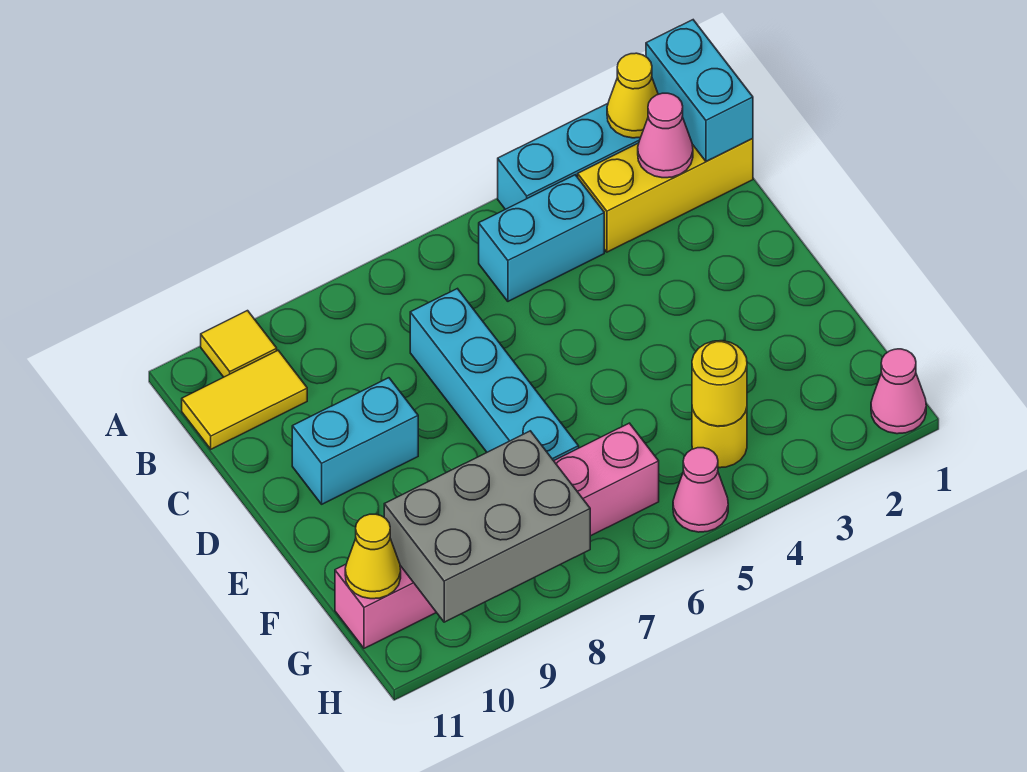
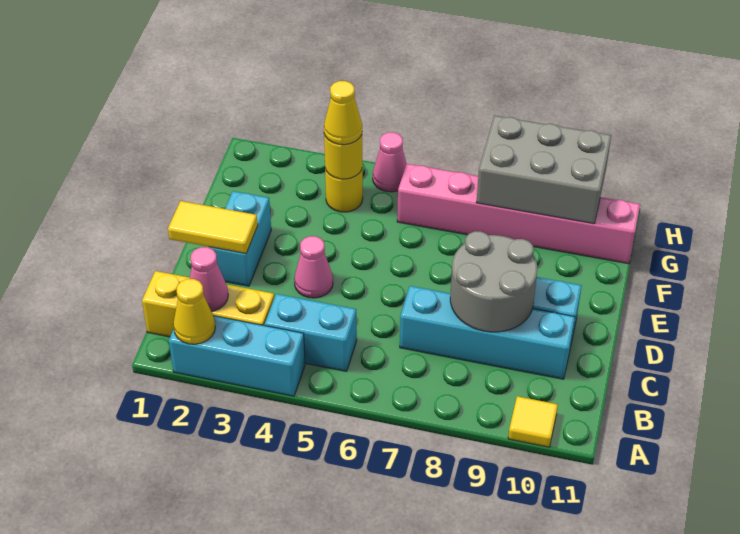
cyan brick A1:B1 level 2 -> cyan brick D2:E2 level 1
yellow tile B10:B11 level 1 -> yellow tile D1:D2 level 2
cyan brick C7:F7 level 1 -> cyan brick C7:C10 level 1
none -> grey round brick C8:D9 level 2
yellow cone G11 level 2 -> yellow cone G4 level 3
pink cone H1 level 1 -> pink cone D4 level 1

